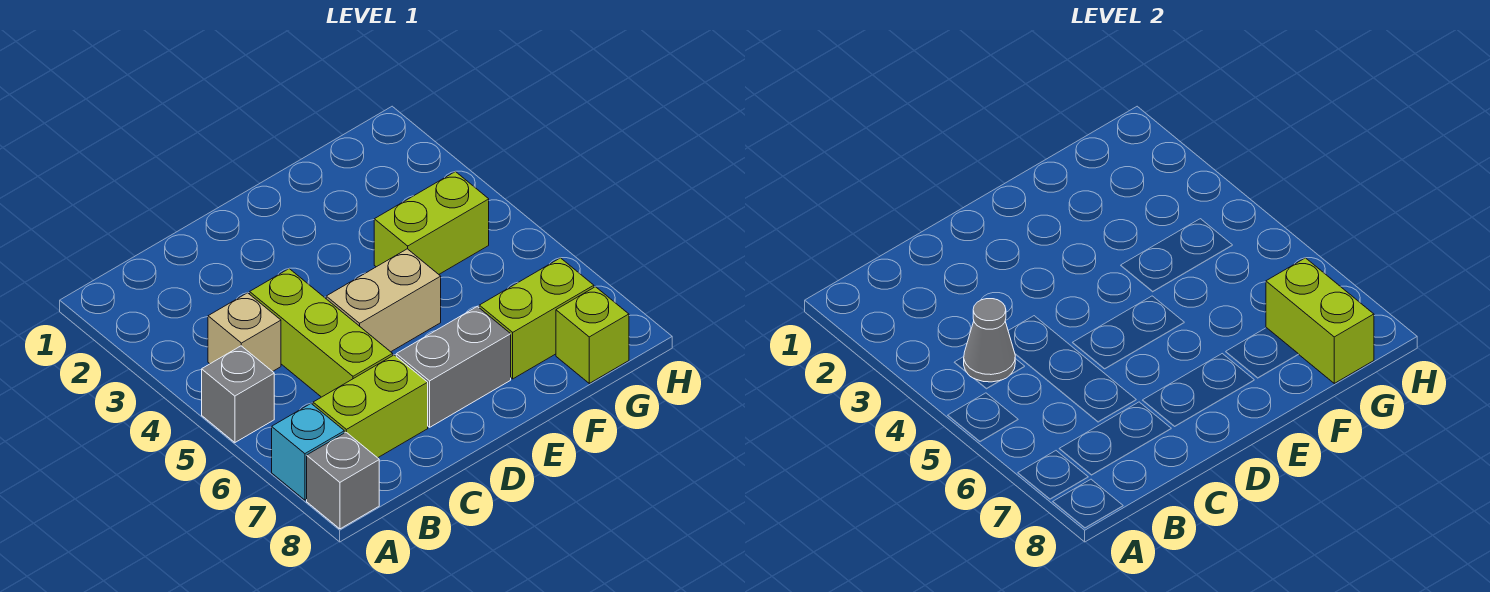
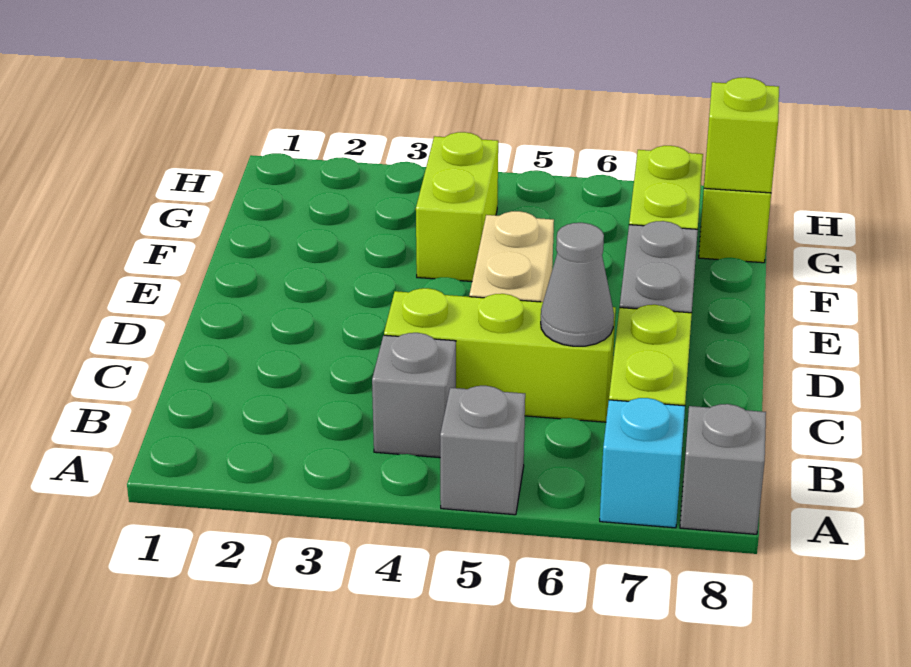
tan brick B4 level 1 -> grey brick B4 level 1
grey cone B4 level 2 -> grey cone C6 level 2
lime brick G7:G8 level 2 -> lime brick G8 level 2

